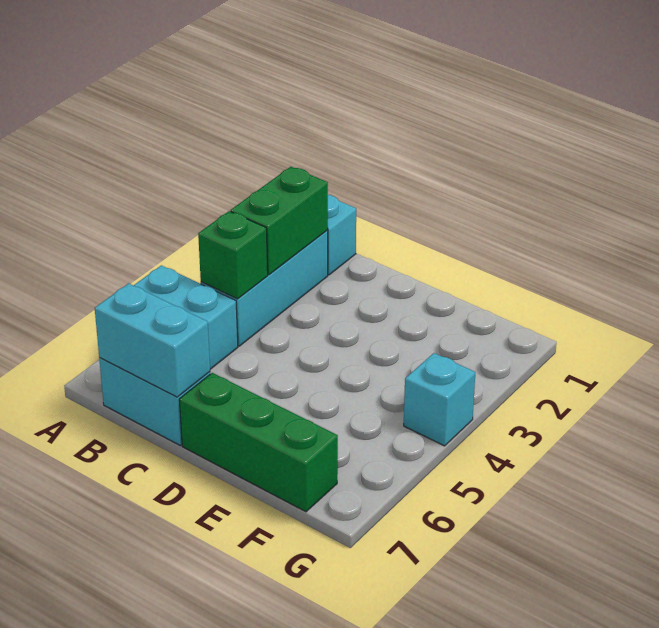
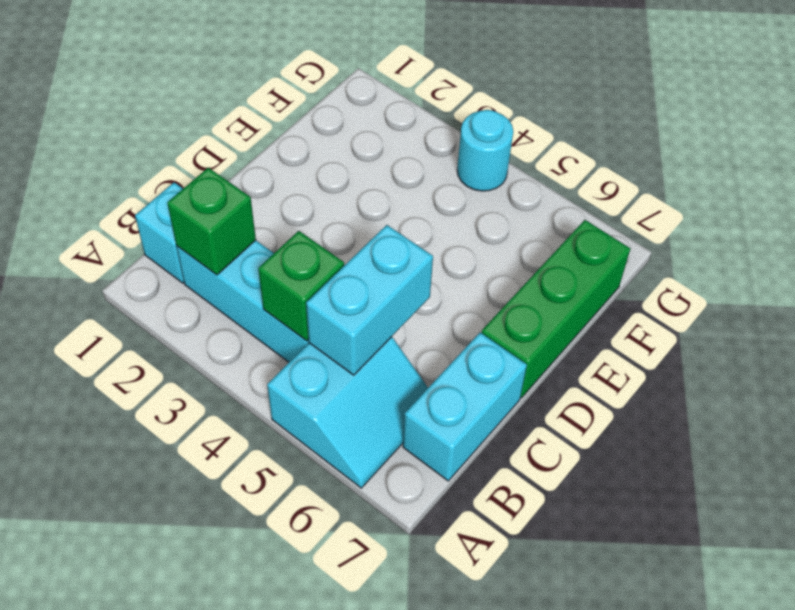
green brick B2:B3 level 2 -> green brick B2 level 2
cyan brick B7:C7 level 2 -> cyan brick B5:C5 level 2
cyan brick G4 level 1 -> cyan round brick G4 level 1

